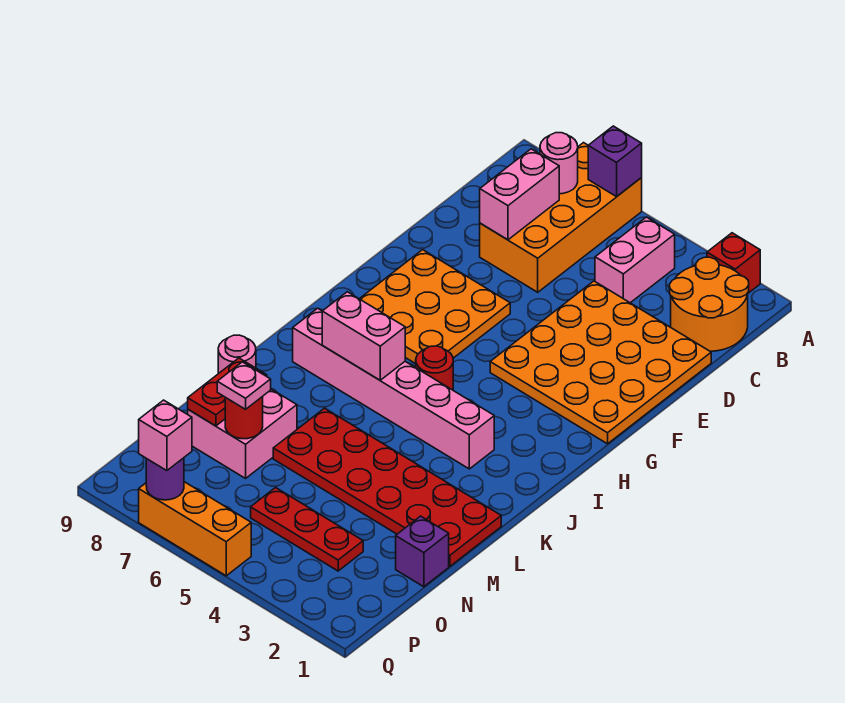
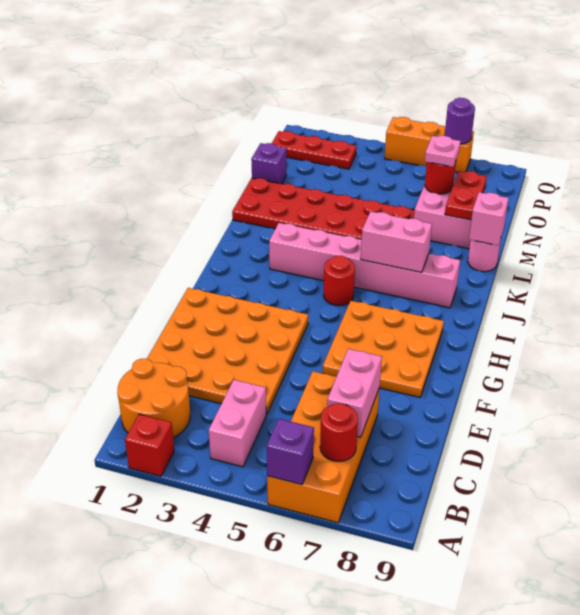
pink round brick B7 level 2 -> red round brick B7 level 2
red plate O3:O5 level 1 -> red plate P1:P3 level 1
pink brick Q7 level 3 -> pink brick L9 level 2

